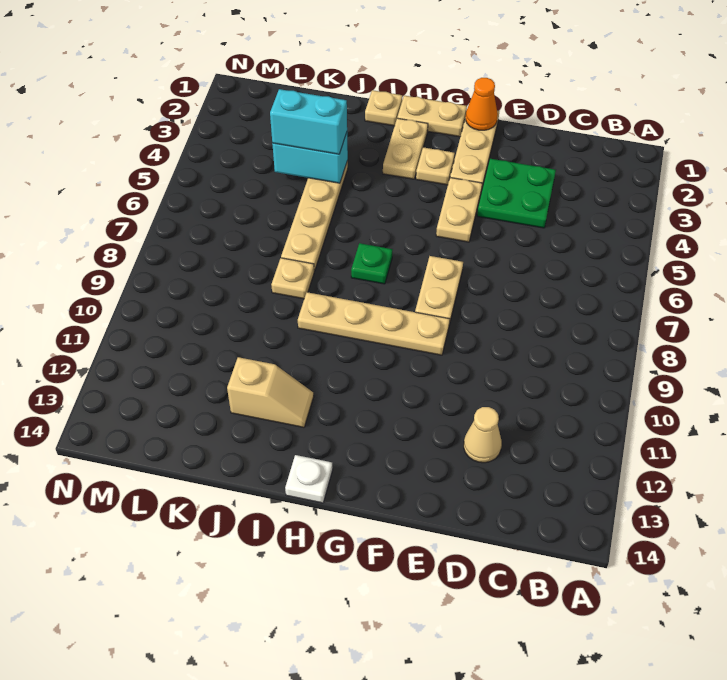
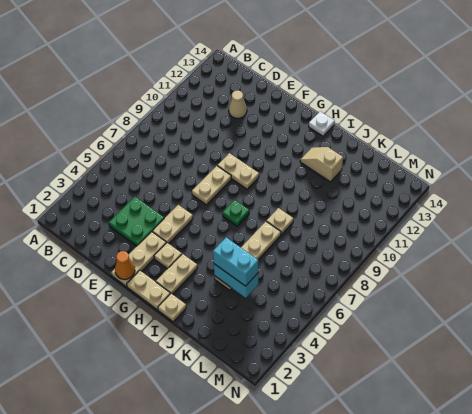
tan plate F9:I9 level 1 -> tan plate F9:G9 level 1

